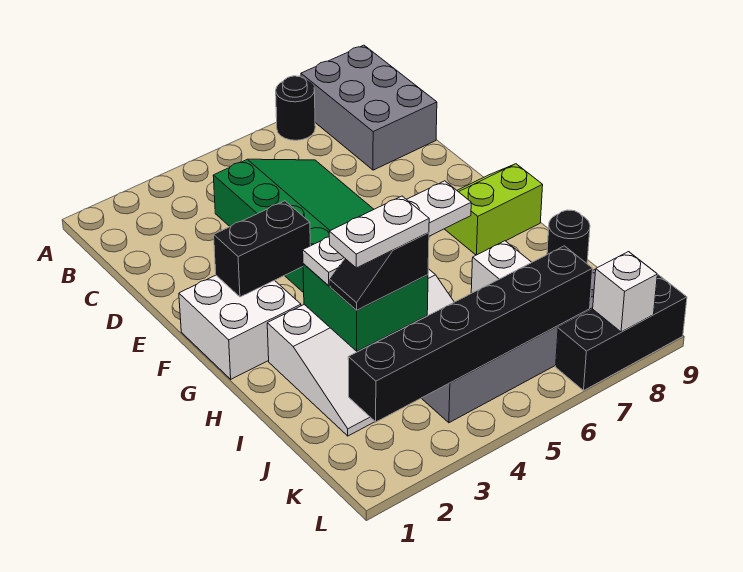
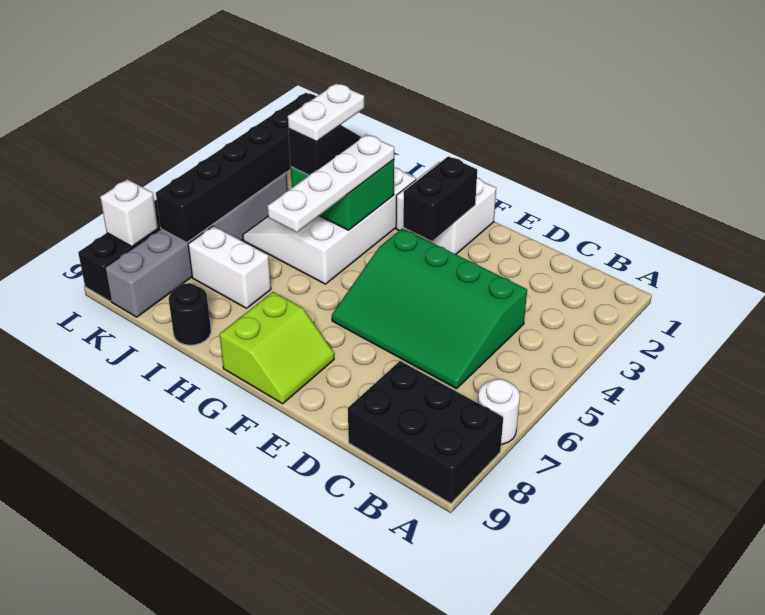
black round brick A7 level 1 -> white round brick A7 level 1
grey brick A8:C9 level 1 -> black brick A8:C9 level 1

